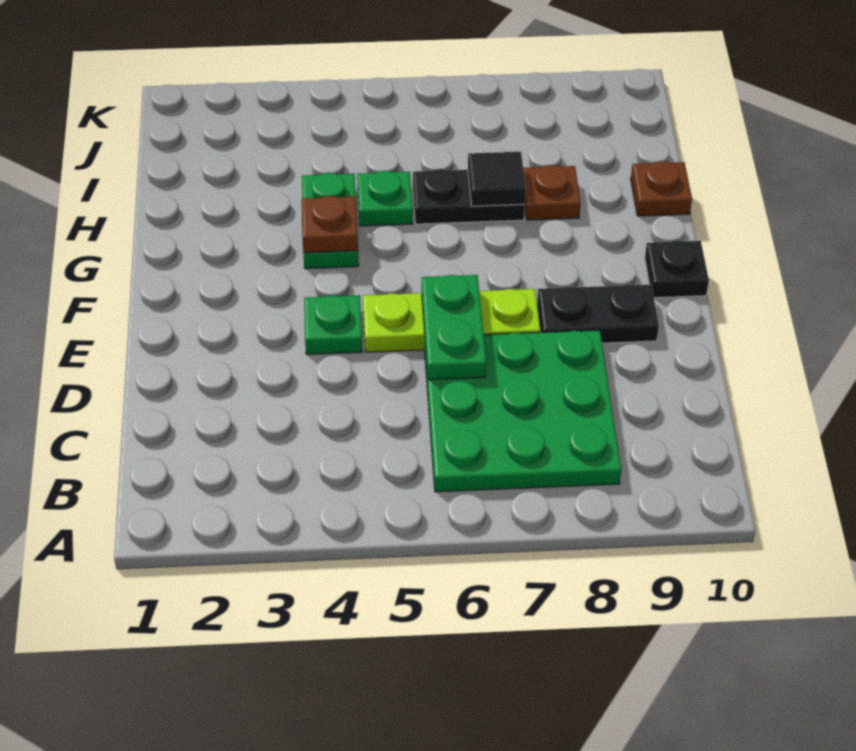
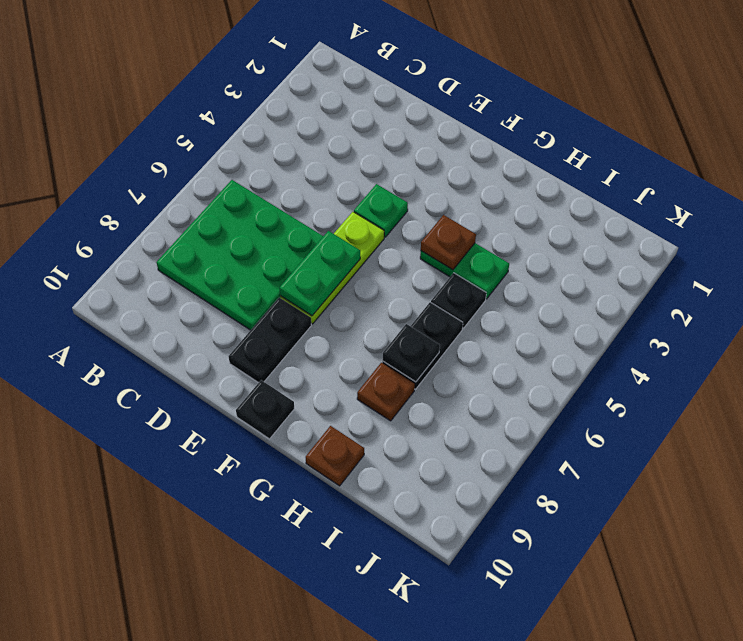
green plate D6:E6 level 2 -> green plate E6:E7 level 2
green plate H5 level 1 -> black plate H5 level 1
black tile H7 level 2 -> black plate H7 level 2

